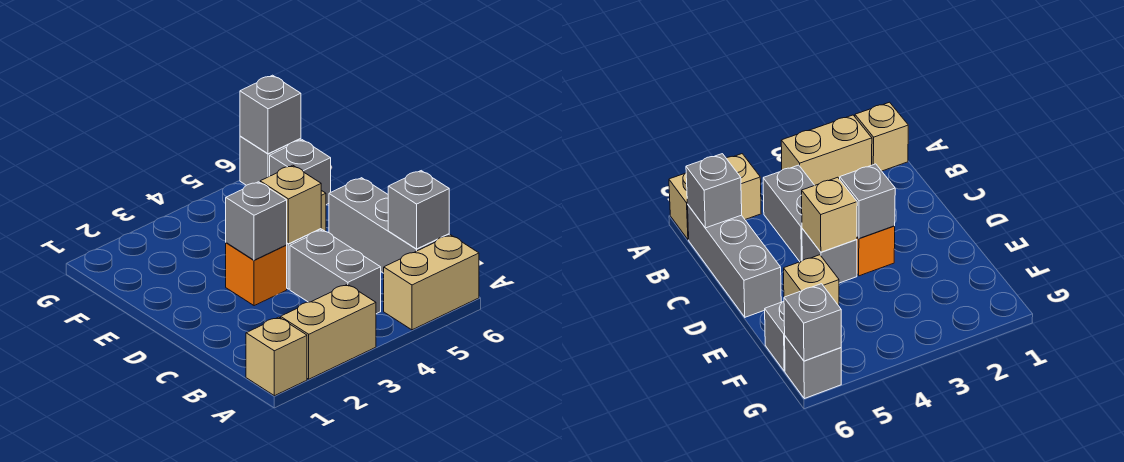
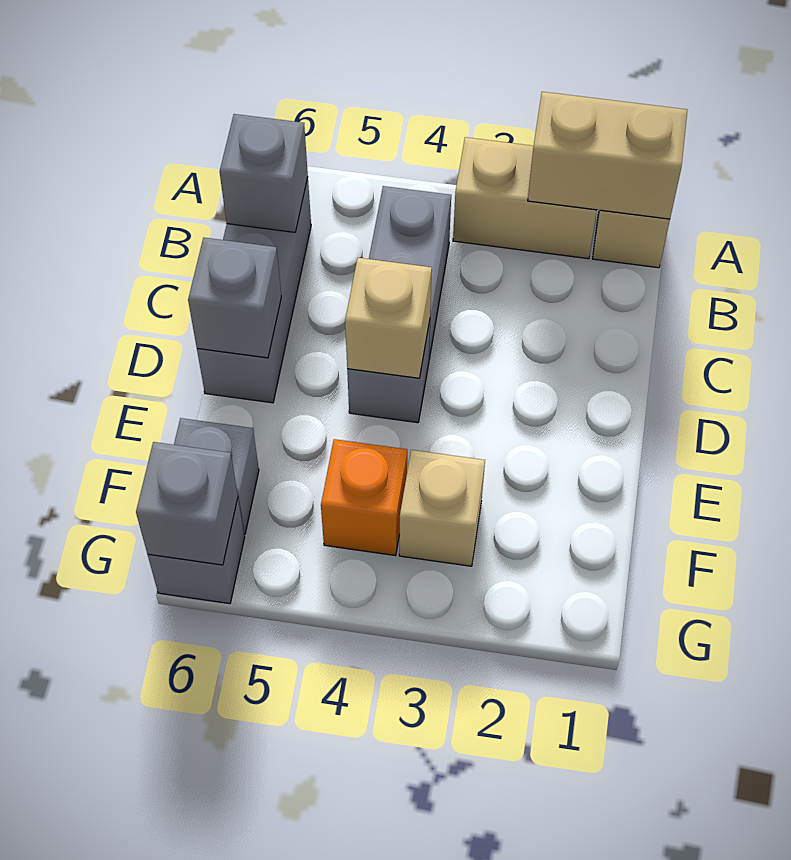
tan brick A5:A6 level 1 -> tan brick A1:A2 level 2
orange brick D3 level 1 -> orange brick F4 level 1
grey brick D3 level 2 -> grey brick D6 level 2
tan brick E5 level 1 -> tan brick F3 level 1

